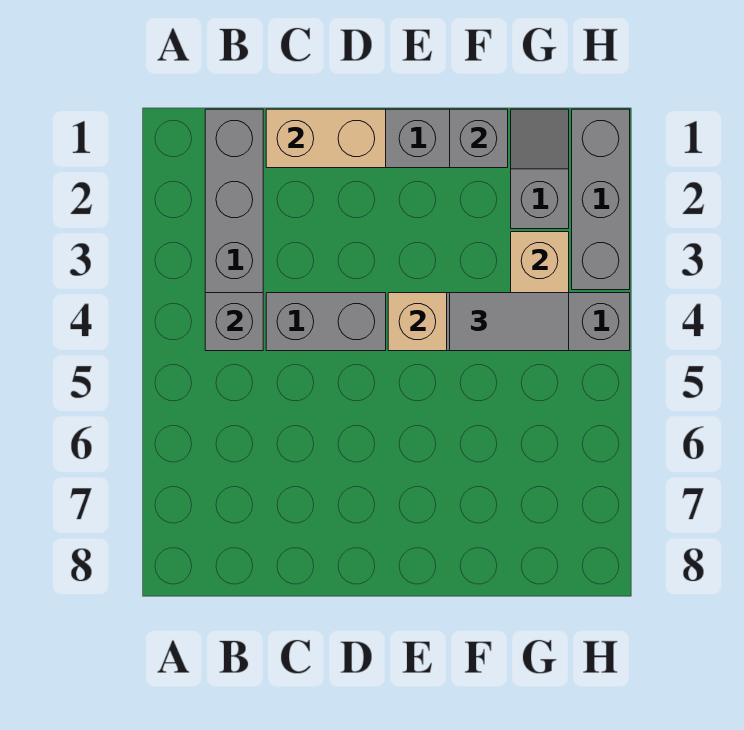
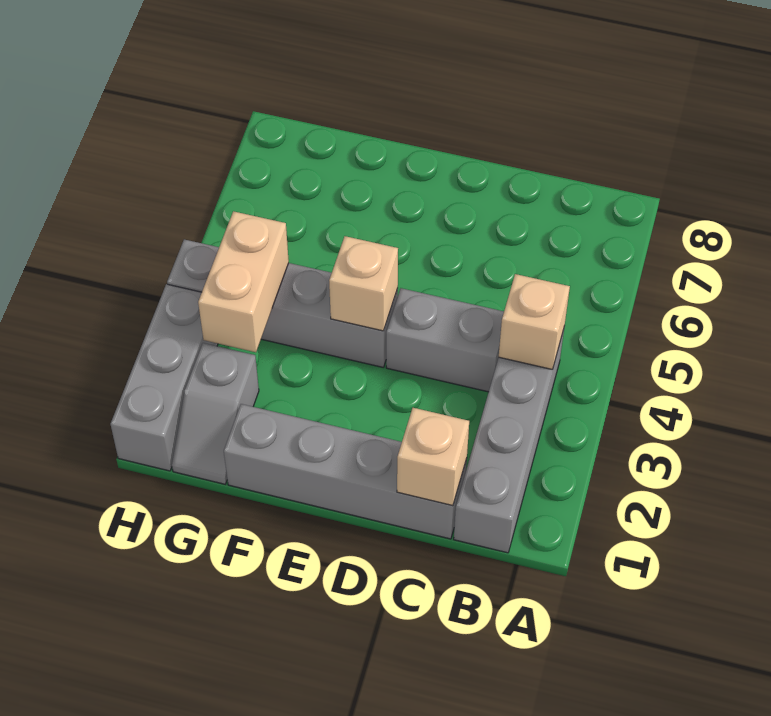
grey brick B4 level 2 -> tan brick B4 level 2
tan brick C1:D1 level 2 -> tan brick C1 level 2
grey brick F1 level 2 -> none
grey tile F4:G4 level 3 -> none

